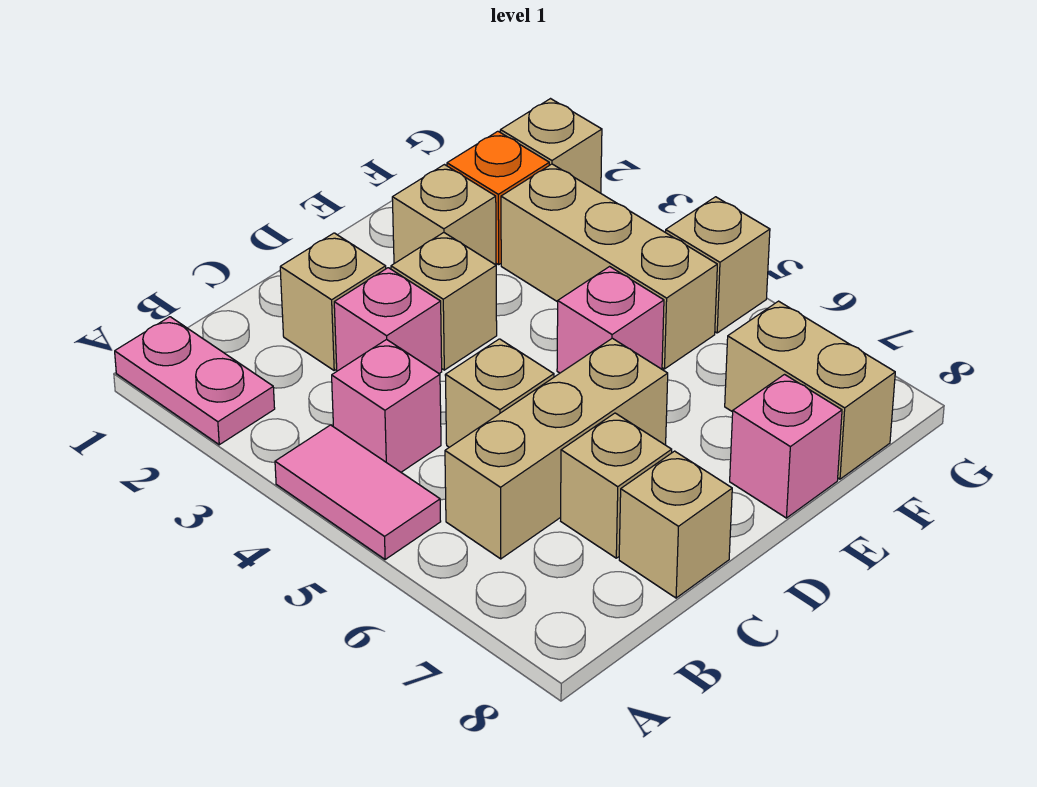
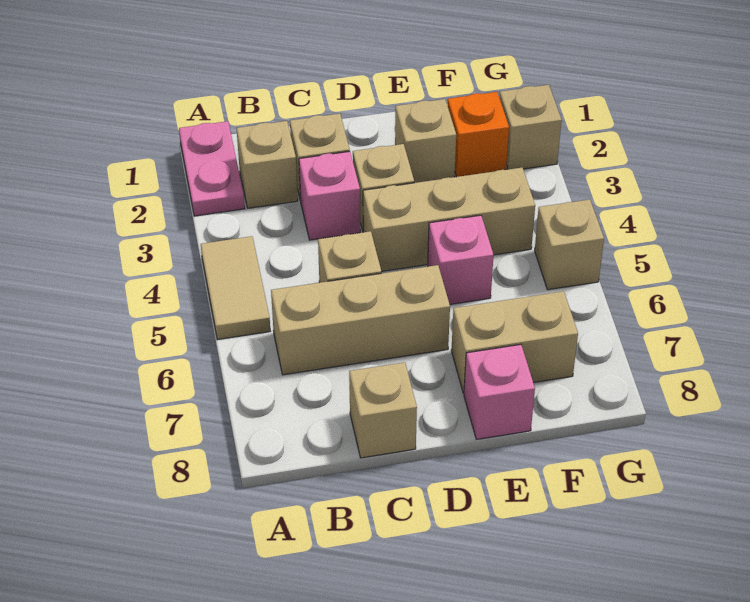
pink tile A4:A5 level 1 -> tan tile A4:A5 level 1
pink brick B4 level 1 -> none
tan brick C7 level 1 -> tan brick B2 level 1
tan brick F3:F5 level 1 -> tan brick D4:F4 level 1
tan brick F7:F8 level 1 -> tan brick E7:F7 level 1

